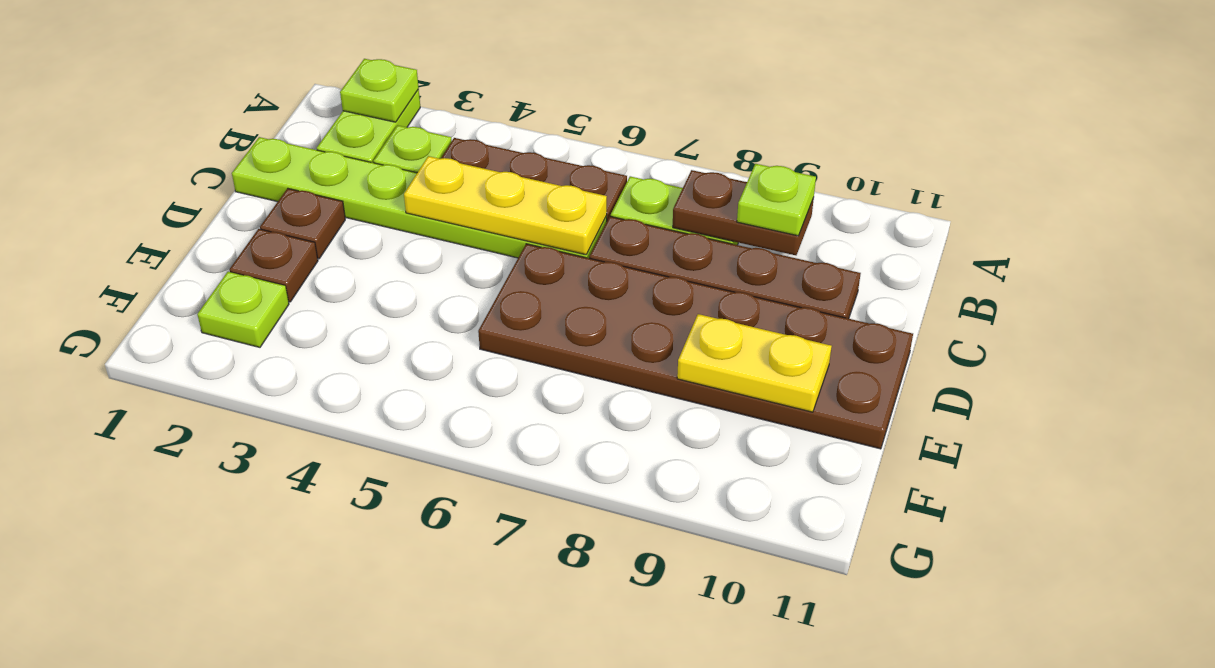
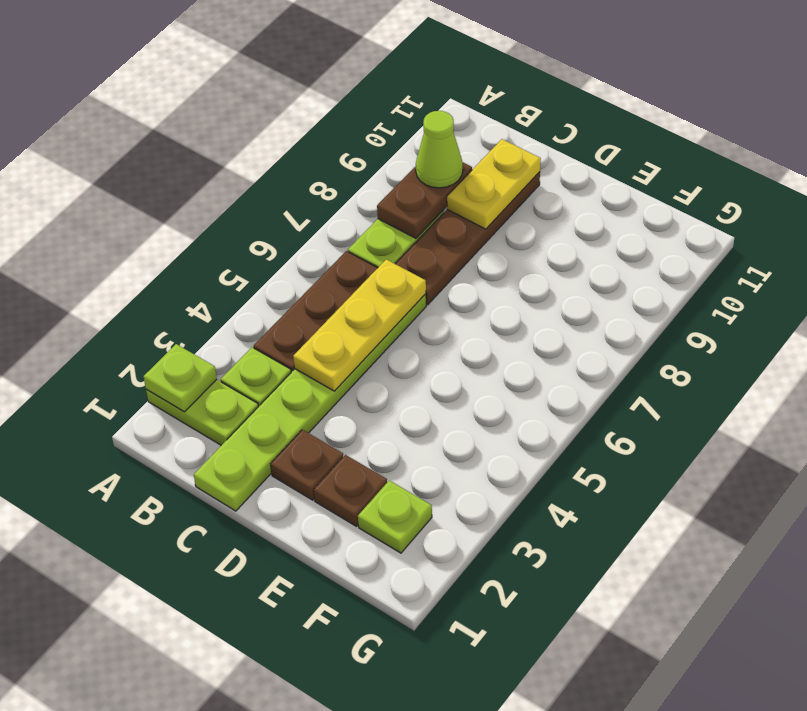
lime plate B9 level 3 -> lime cone B9 level 3
brown plate D6:E11 level 1 -> none
yellow plate E9:E10 level 2 -> yellow plate C9:C10 level 2

